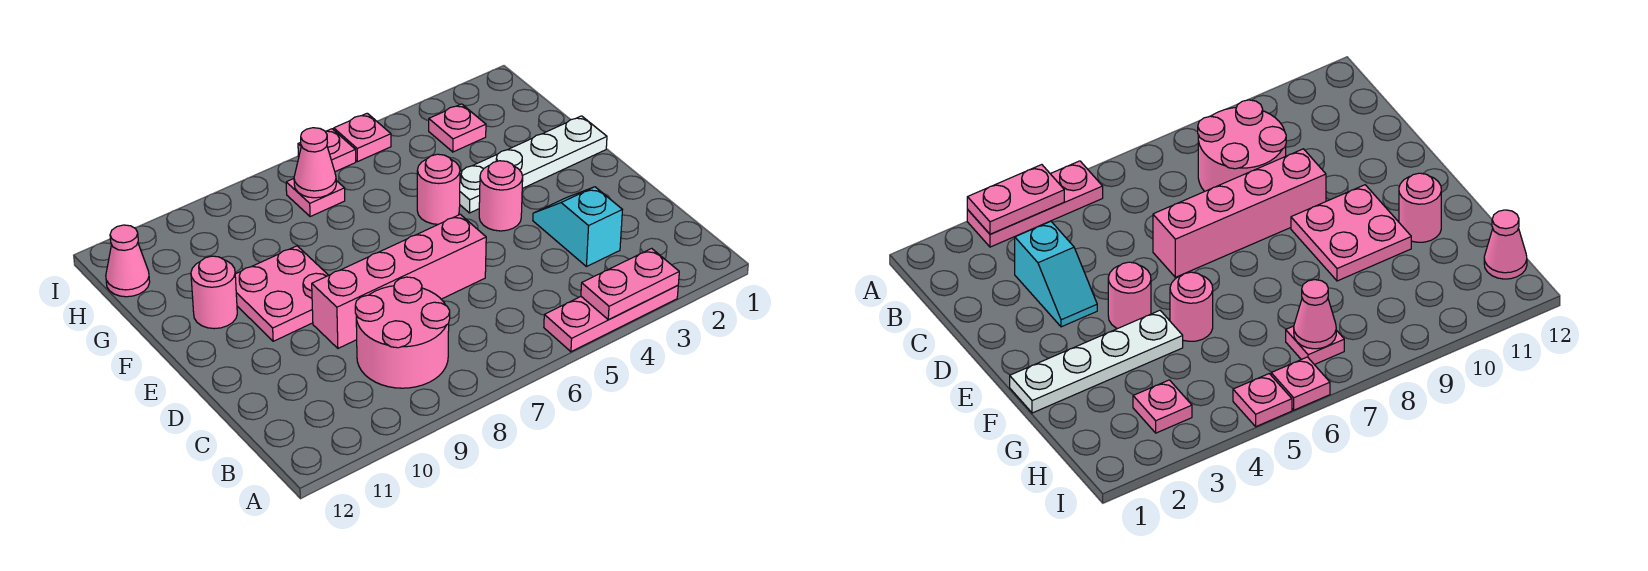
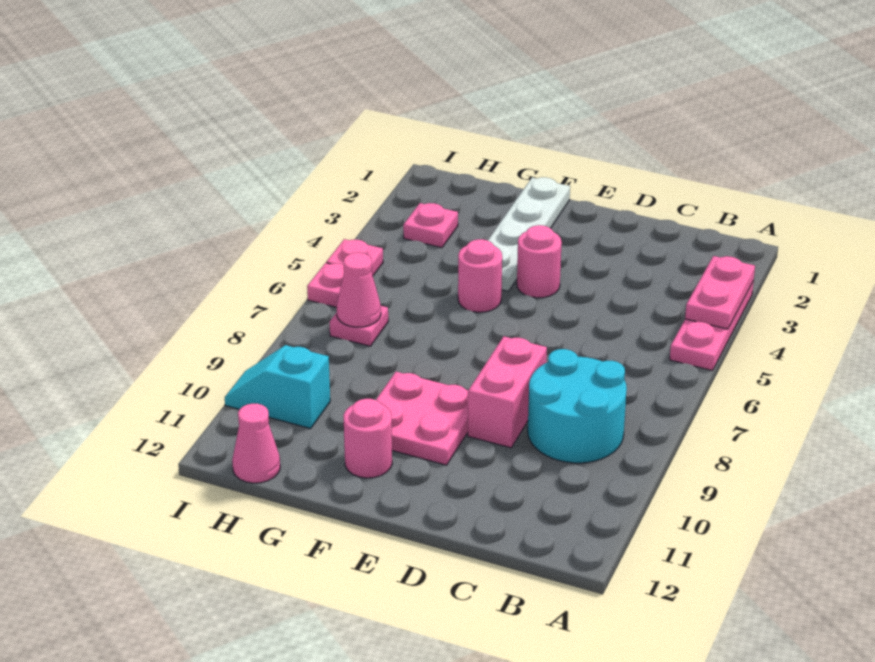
pink round brick B8:C9 level 1 -> cyan round brick B8:C9 level 1
cyan slope C3:D3 level 1 top C -> cyan slope H10:I10 level 1 top H
pink brick D6:D9 level 1 -> pink brick D8:D9 level 1

